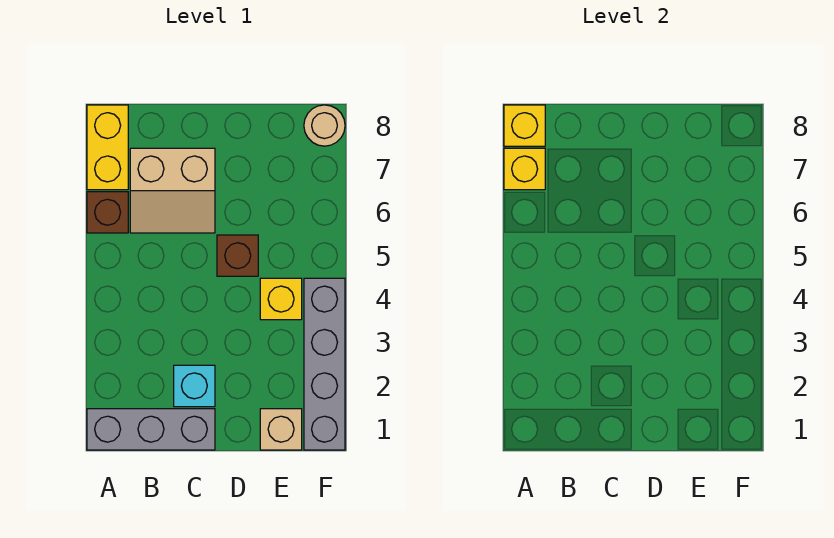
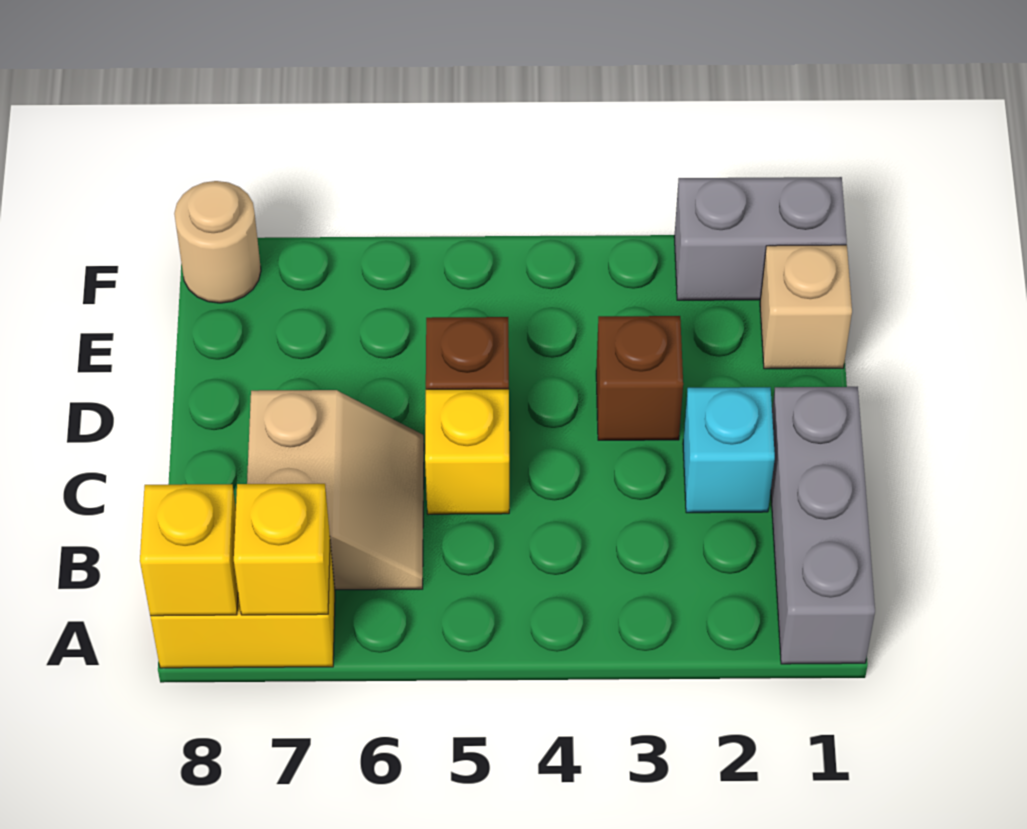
brown brick A6 level 1 -> brown brick D3 level 1
yellow brick E4 level 1 -> yellow brick C5 level 1
grey brick F1:F4 level 1 -> grey brick F1:F2 level 1

